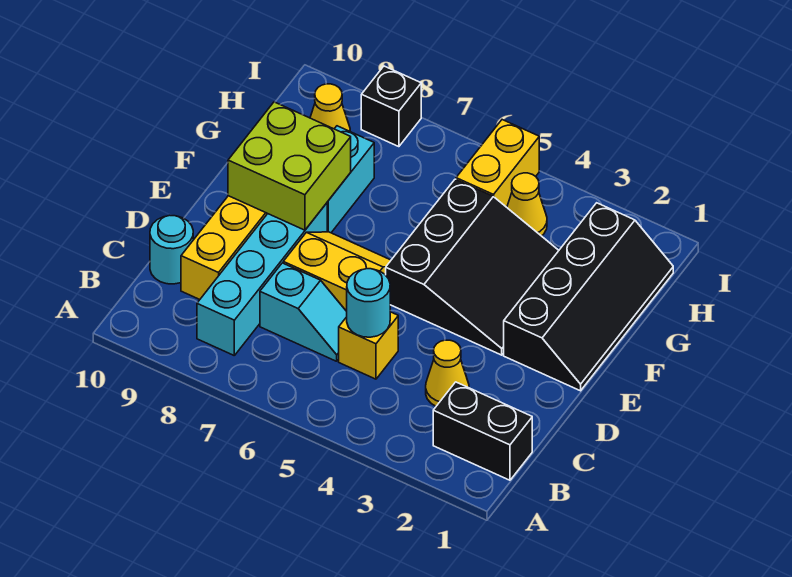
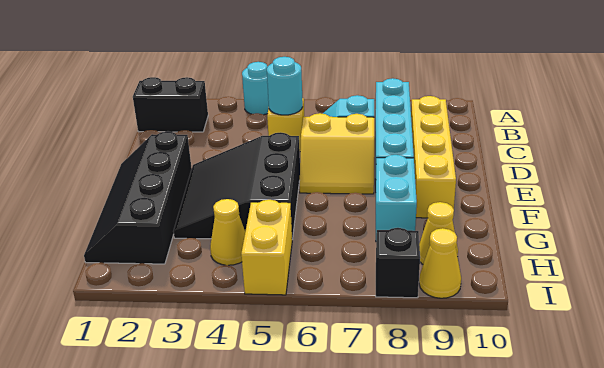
yellow cone C3 level 1 -> yellow cone I9 level 1
cyan round brick C10 level 1 -> cyan round brick A4 level 1
lime brick E8:F9 level 2 -> none

